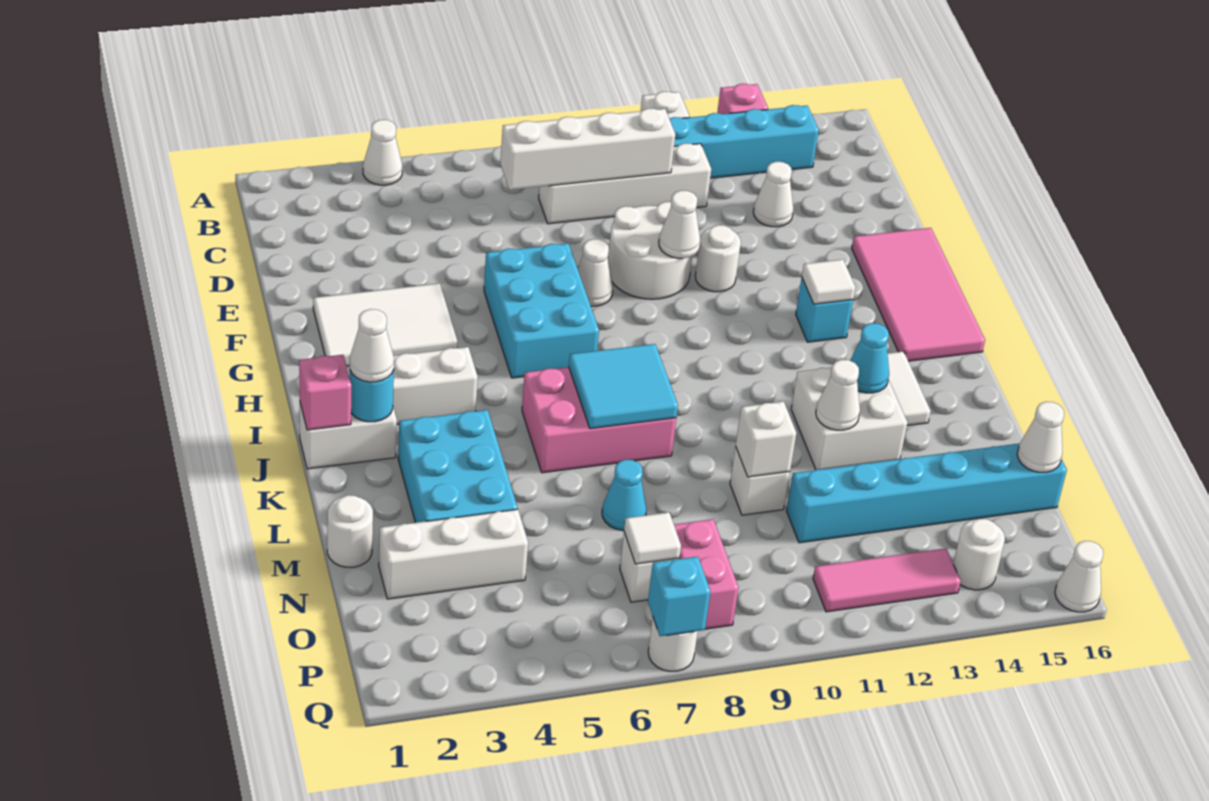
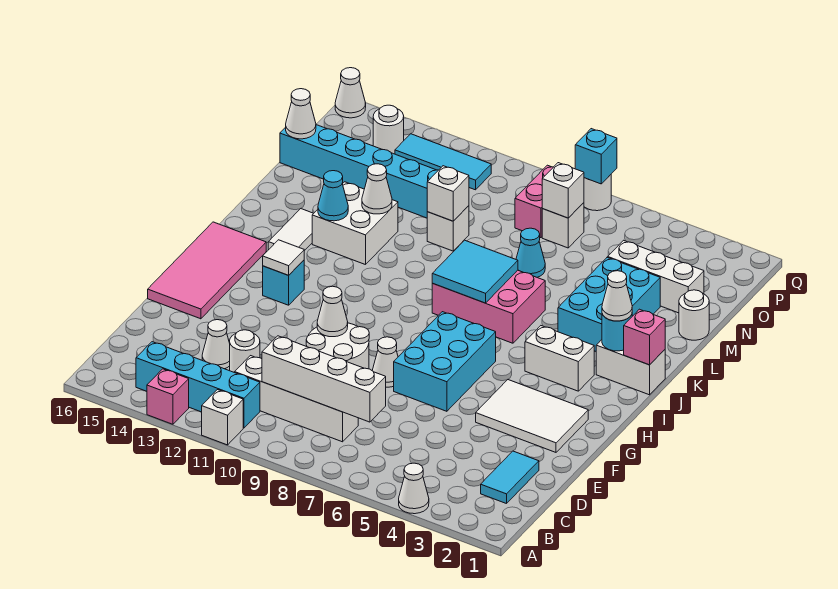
none -> cyan tile C2:D2 level 1
white round brick F11 level 1 -> white round brick D12 level 1
white tile O7 level 2 -> white brick O7 level 2
pink tile P11:P13 level 1 -> cyan tile P11:P13 level 1

